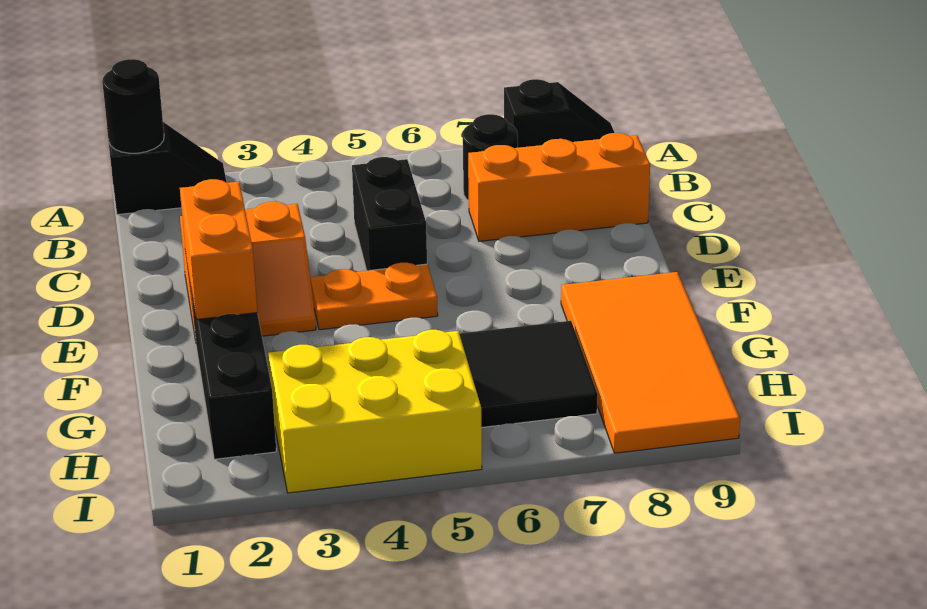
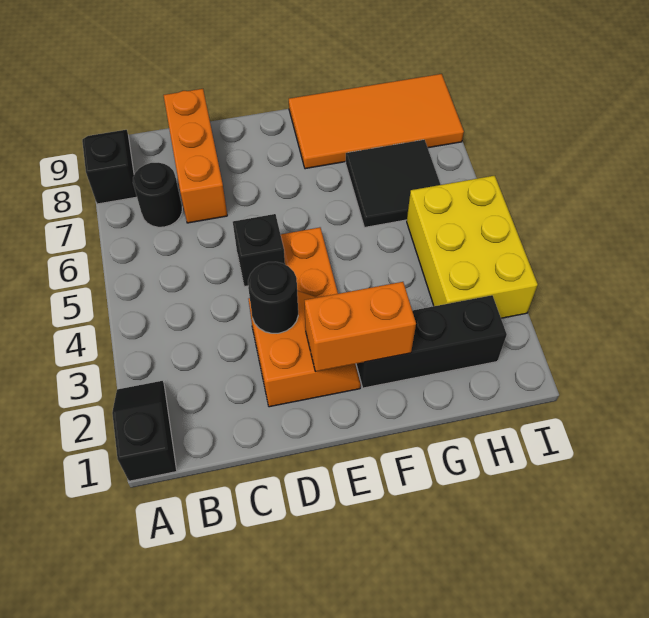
black round brick A1 level 2 -> black round brick D3 level 2
black brick C5:D5 level 1 -> black brick D5 level 1

